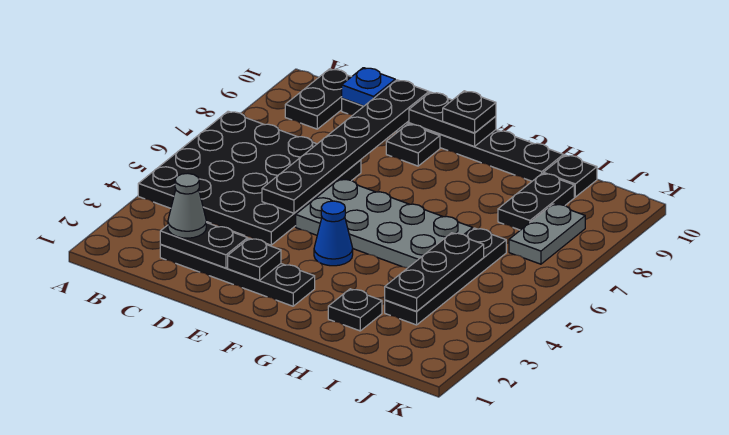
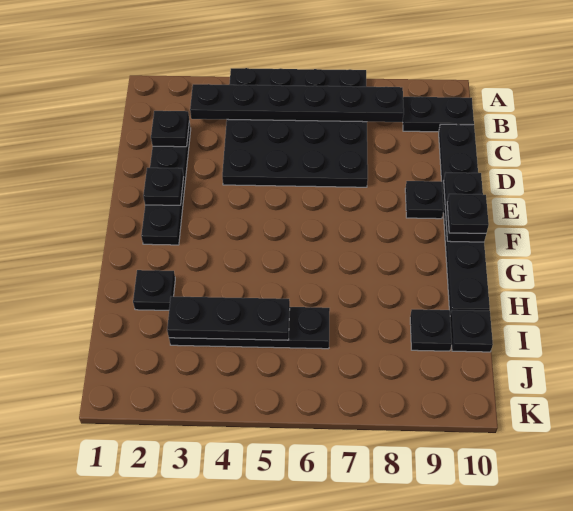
black plate C2:D2 level 2 -> black plate C2 level 2
grey cone C2 level 3 -> none
blue plate C10 level 2 -> none
black plate D5:D10 level 2 -> black plate B3:B8 level 2
grey plate E5:H6 level 1 -> none
blue cone F4 level 1 -> none
black plate I8:I9 level 1 -> black plate I9 level 1
grey plate J7:J8 level 1 -> none

